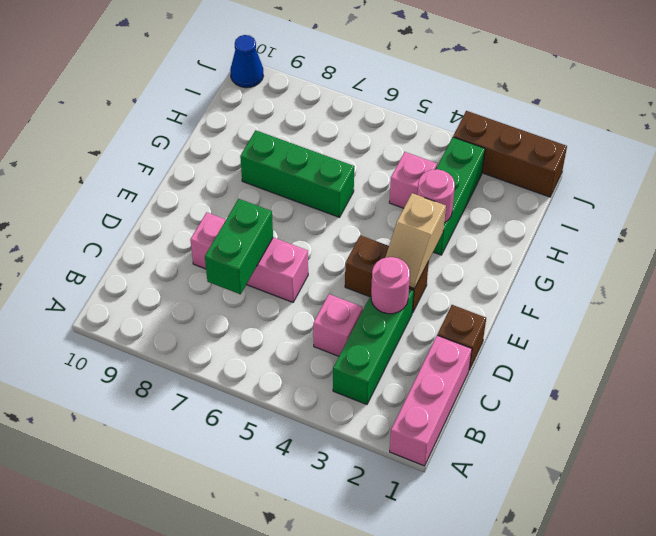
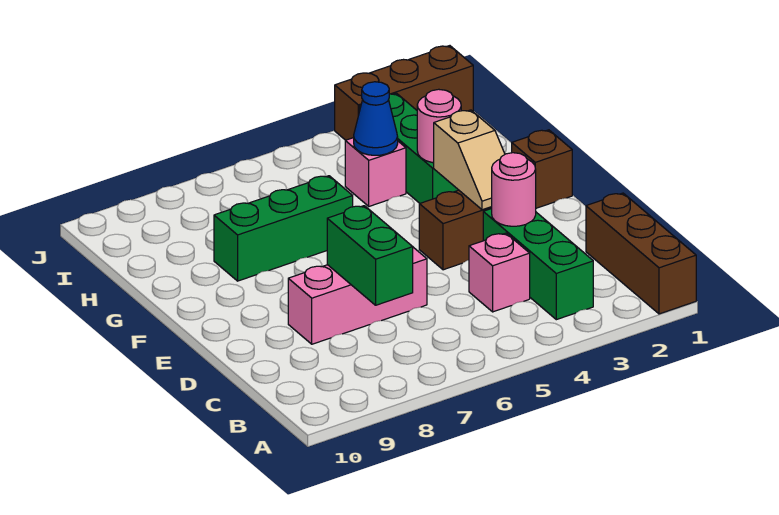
pink brick A1:C1 level 1 -> brown brick A1:C1 level 1
brown brick D1 level 1 -> brown brick F1 level 1
blue cone J10 level 1 -> blue cone H4 level 2

